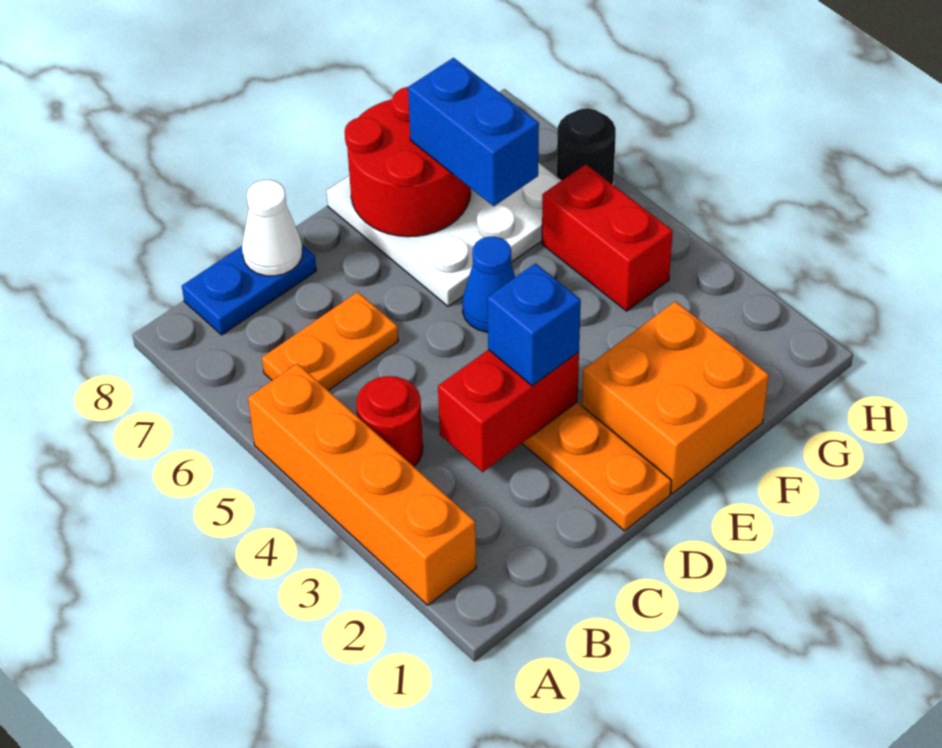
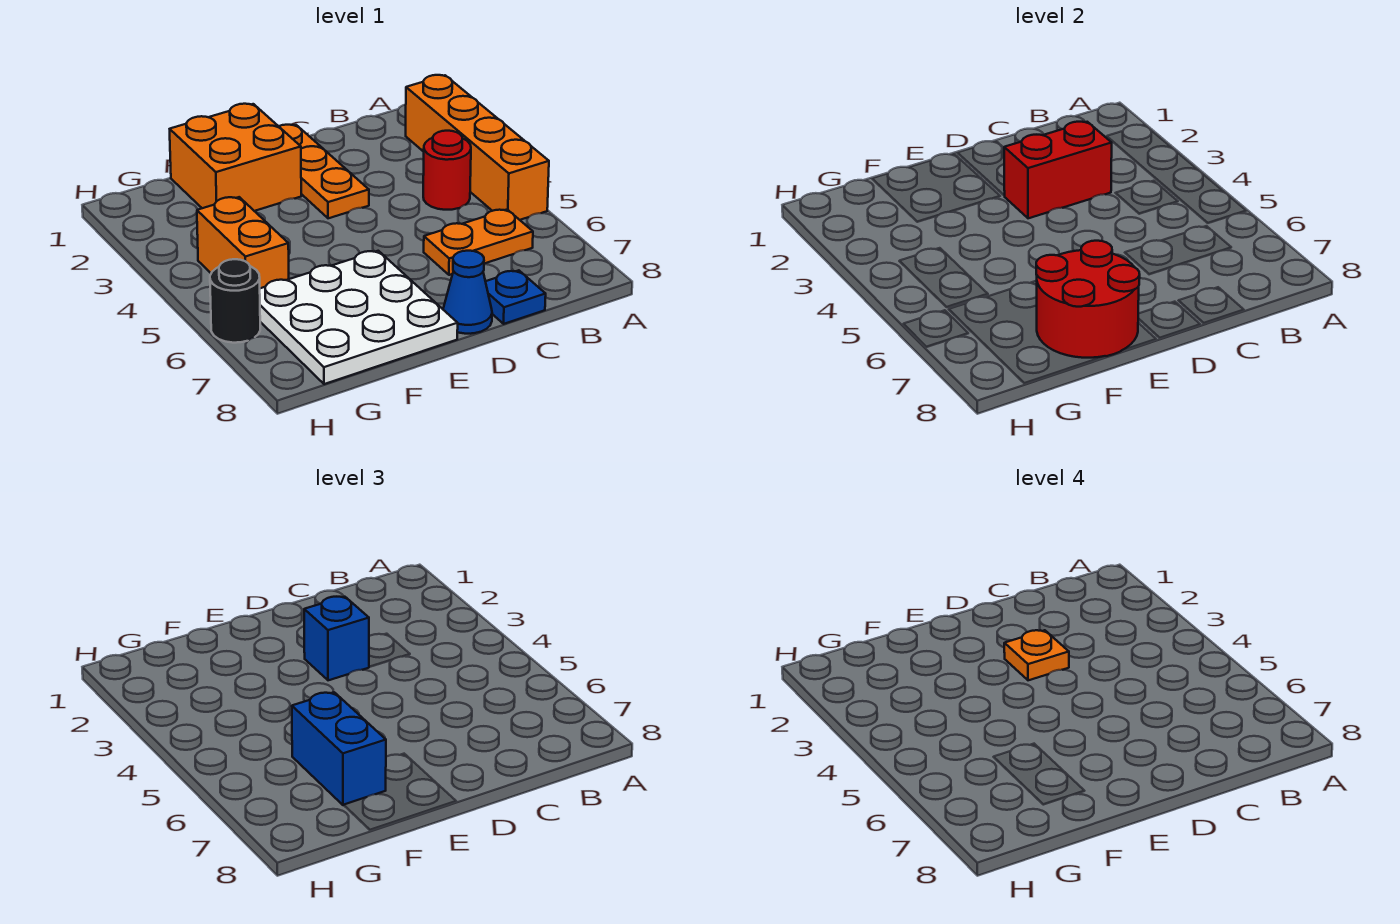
blue plate B8:C8 level 1 -> blue plate C8 level 1
white cone C8 level 2 -> none
none -> orange plate D3 level 4
blue cone E5 level 1 -> blue cone D8 level 1
red brick G4:G5 level 1 -> orange brick G4:G5 level 1

